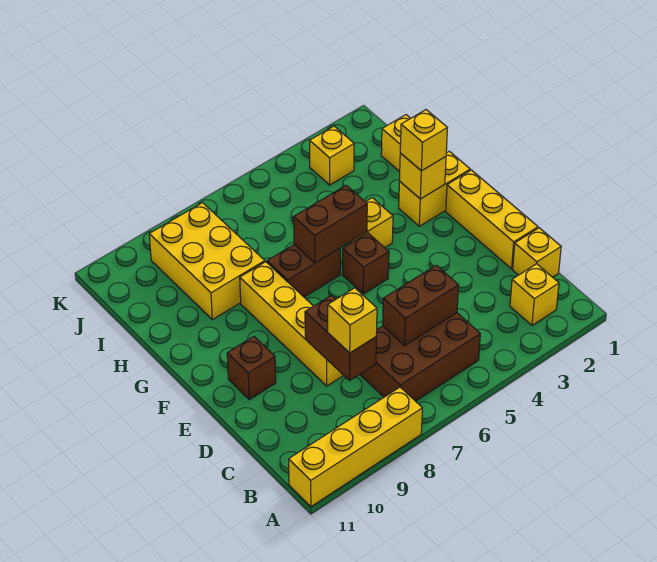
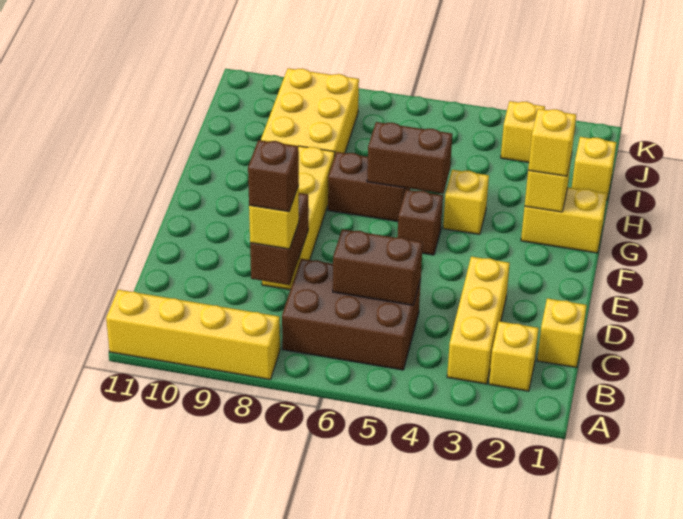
yellow brick D1:F1 level 1 -> yellow brick B3:D3 level 1
brown brick E10 level 1 -> brown brick C8 level 4

